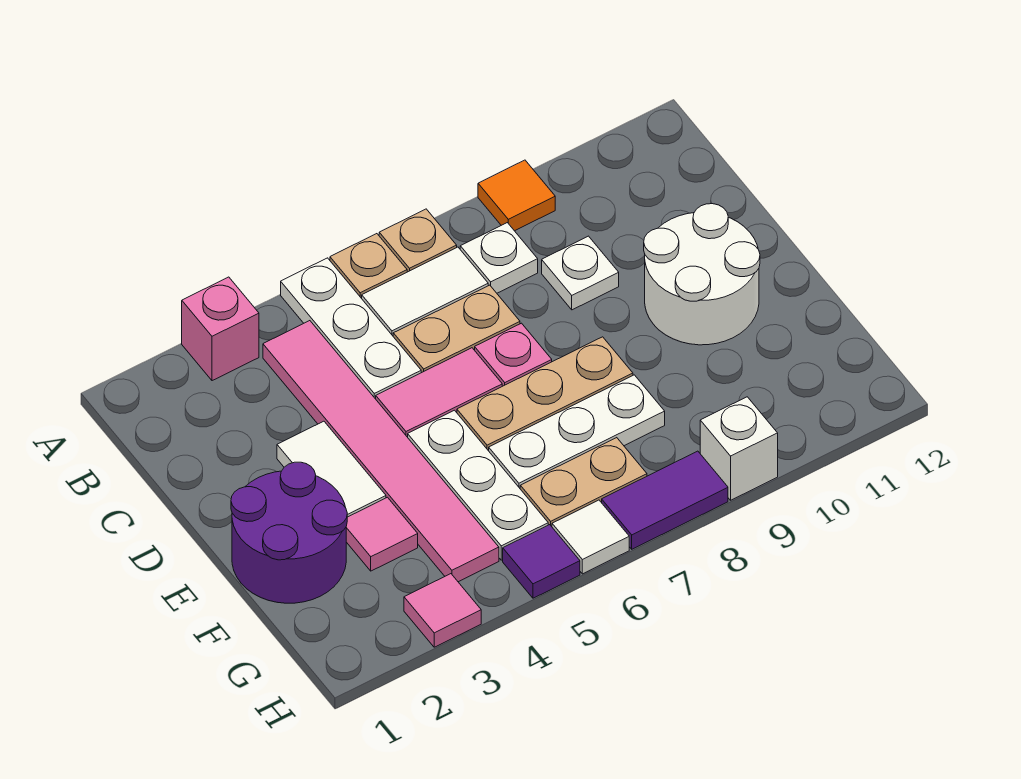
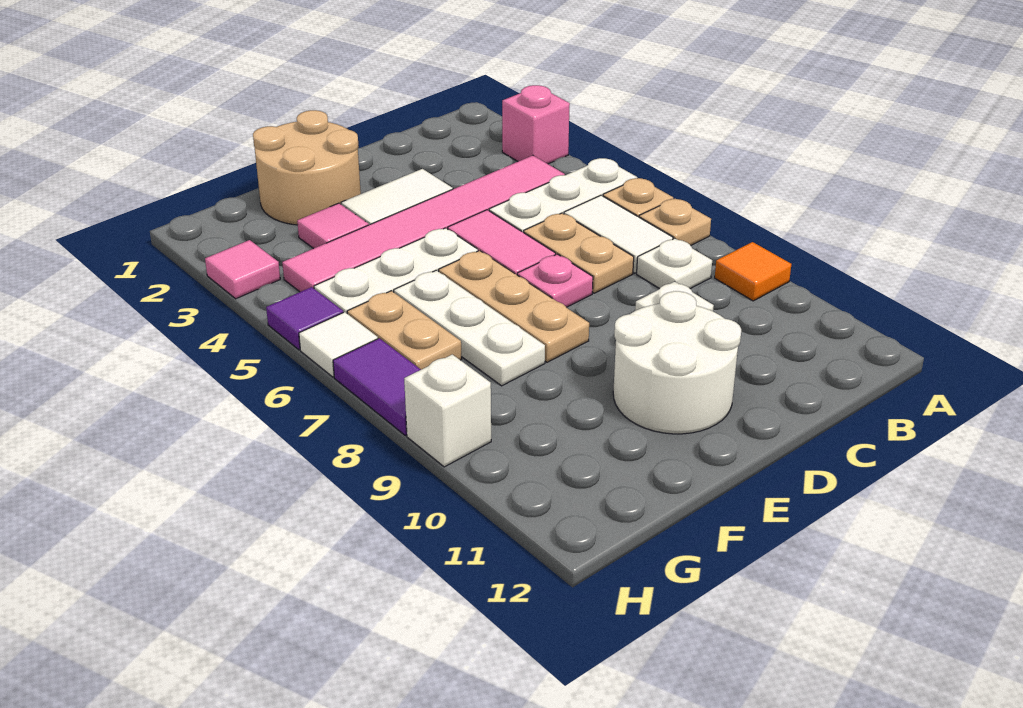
purple round brick E1:F2 level 1 -> tan round brick E1:F2 level 1

